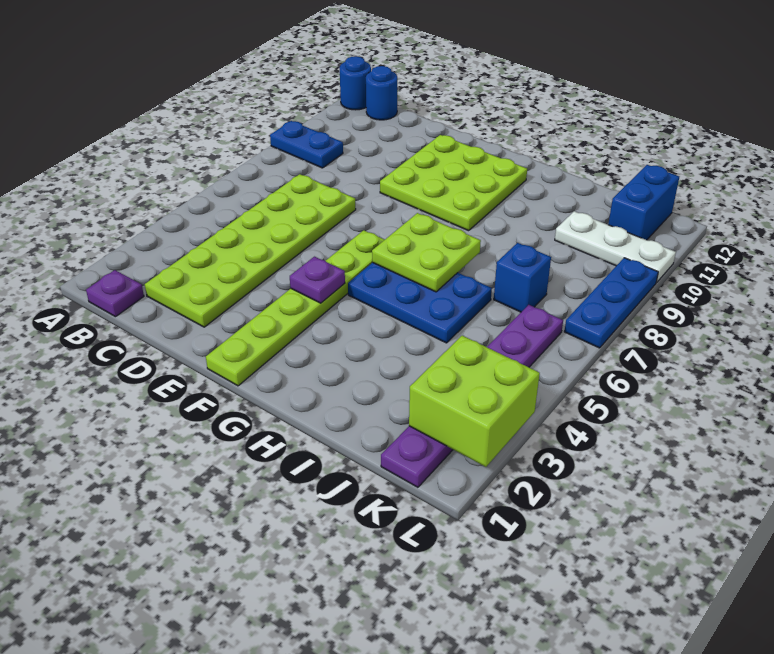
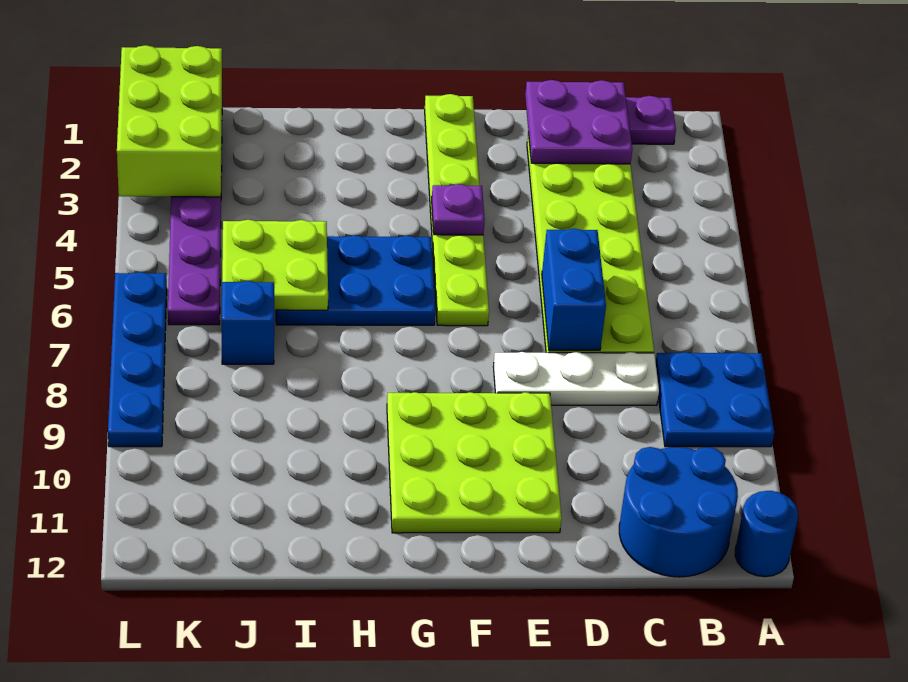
blue plate A9:B9 level 1 -> blue plate A8:B9 level 1
blue round brick B12 level 1 -> blue round brick B11:C12 level 1
none -> purple plate C1:D2 level 2
lime plate G6:H7 level 2 -> lime plate I5:J6 level 2
white plate J10:L10 level 1 -> white plate C8:E8 level 1
lime brick K2:L3 level 2 -> lime brick K1:L3 level 2
blue brick K11:K12 level 1 -> blue brick D6:D7 level 2
blue plate L7:L9 level 1 -> blue plate L6:L9 level 1

